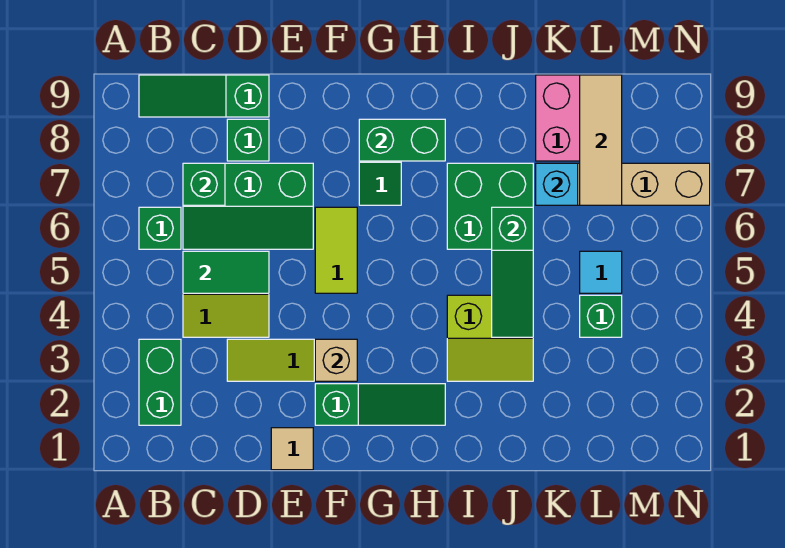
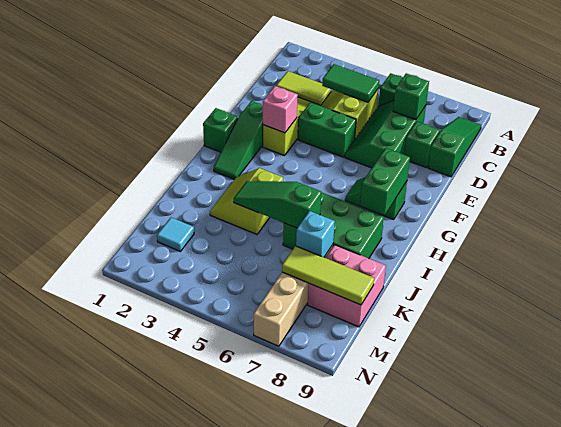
green brick B2:B3 level 1 -> green brick E4:E5 level 1
green tile C5:D5 level 2 -> green tile C4:C5 level 2
tan tile E1 level 1 -> none
tan brick F3 level 2 -> pink brick F3 level 2
lime tile F5:F6 level 1 -> lime tile C2:C3 level 1
green brick I6:J7 level 1 -> green brick I6:J8 level 1
green brick L4 level 1 -> green brick G1 level 1
cyan tile L5 level 1 -> cyan tile L2 level 1
tan tile L7:L9 level 2 -> lime tile L7:L9 level 2

